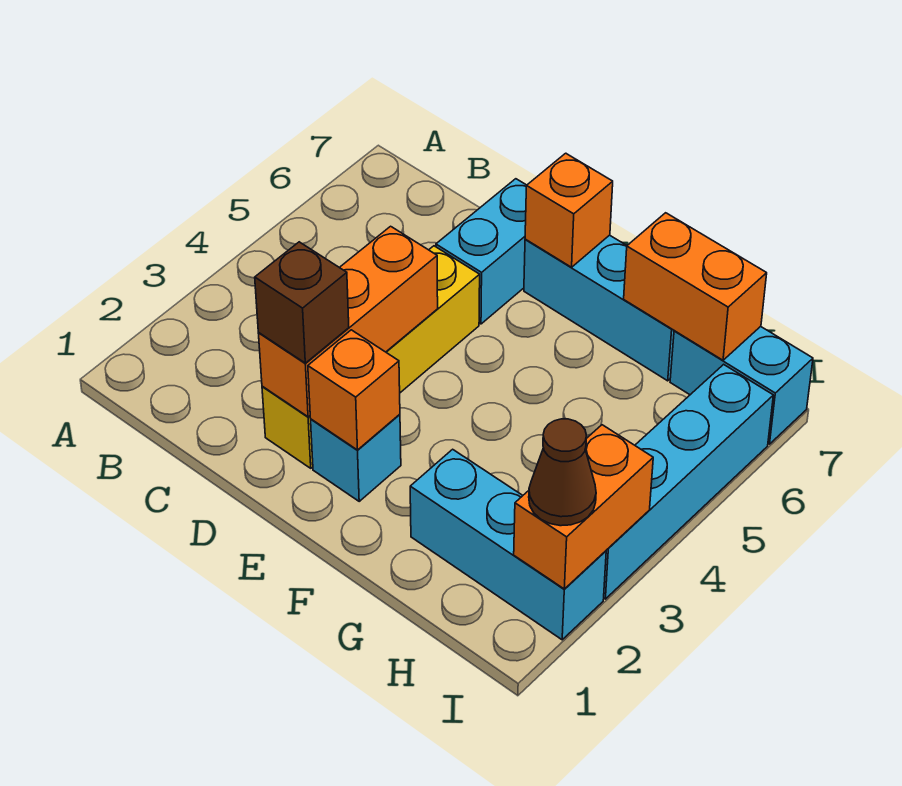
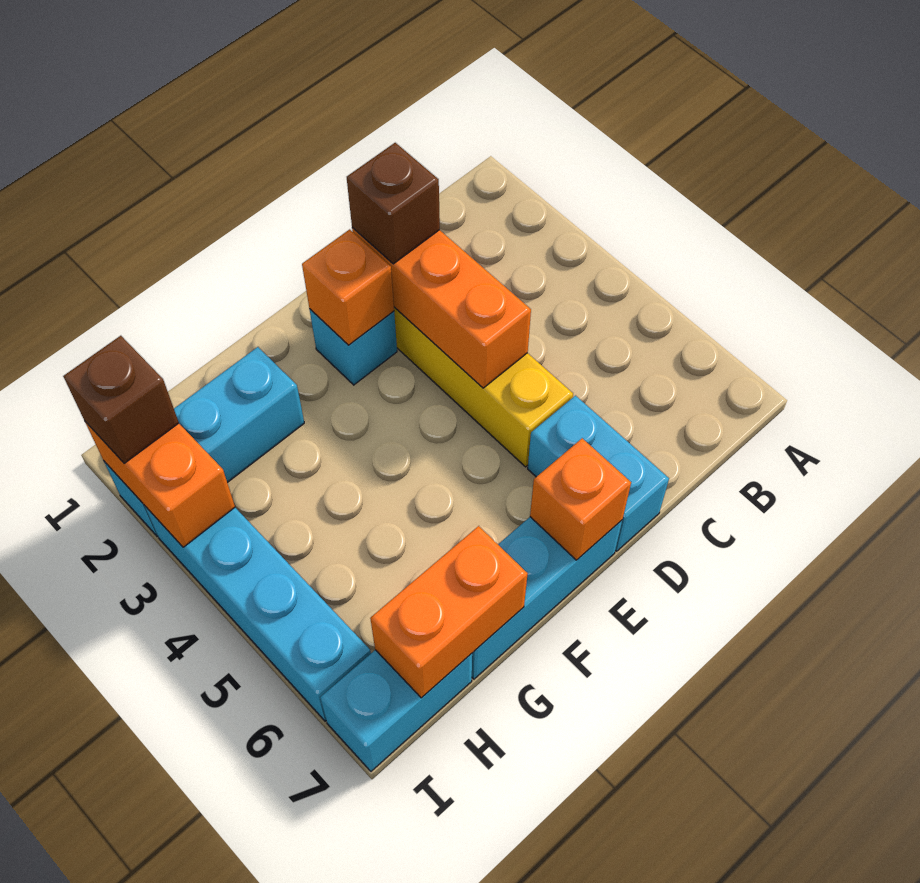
brown cone I2 level 3 -> brown brick I2 level 3

